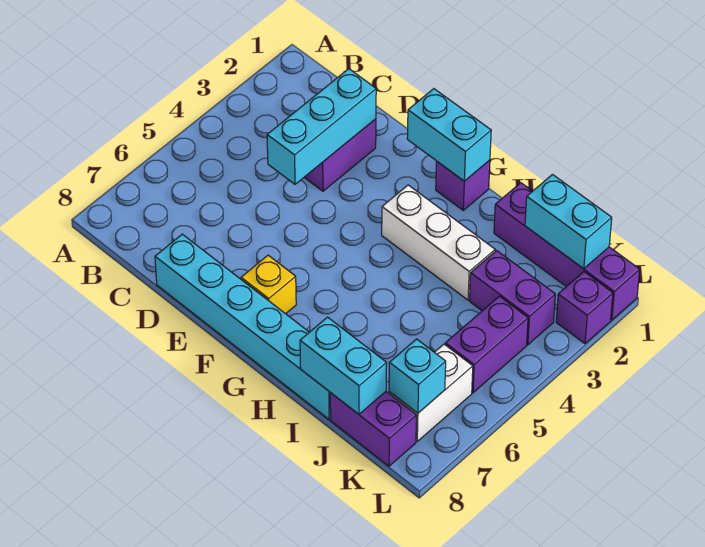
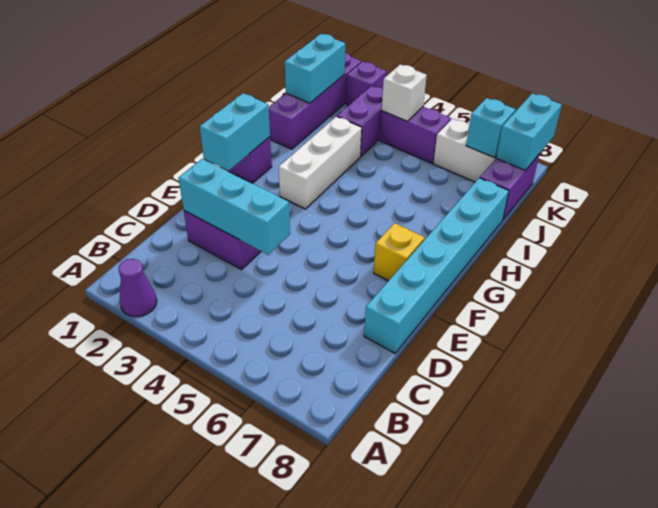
none -> purple cone A2 level 1
cyan brick I8:J8 level 2 -> cyan brick K8:L8 level 2
none -> white brick K4 level 2

